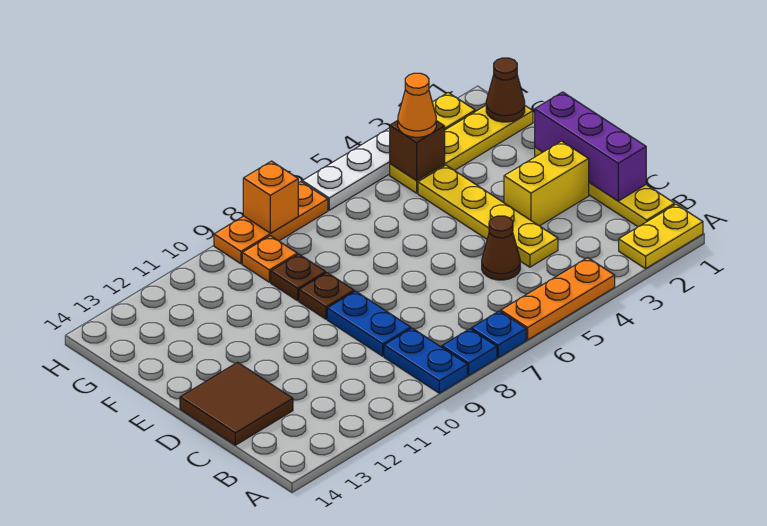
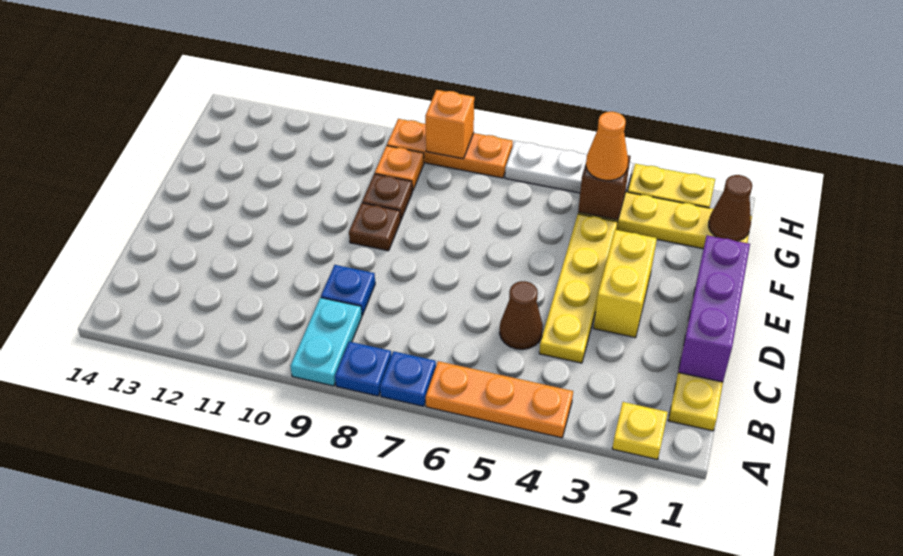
yellow plate A1:A2 level 1 -> yellow plate A2 level 1
blue plate A9:B9 level 1 -> cyan plate A9:B9 level 1
blue plate C9:D9 level 1 -> blue plate C9 level 1
brown tile C13:D14 level 1 -> none
yellow brick D2:D3 level 1 -> yellow brick D3:E3 level 1

